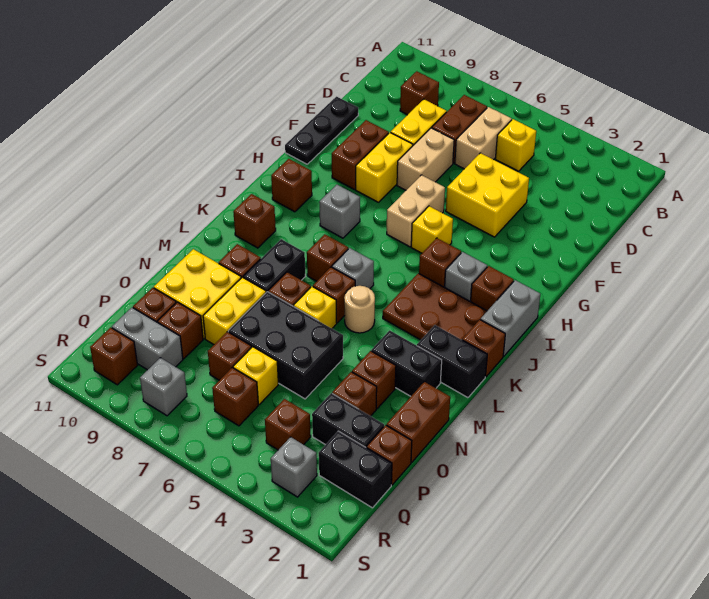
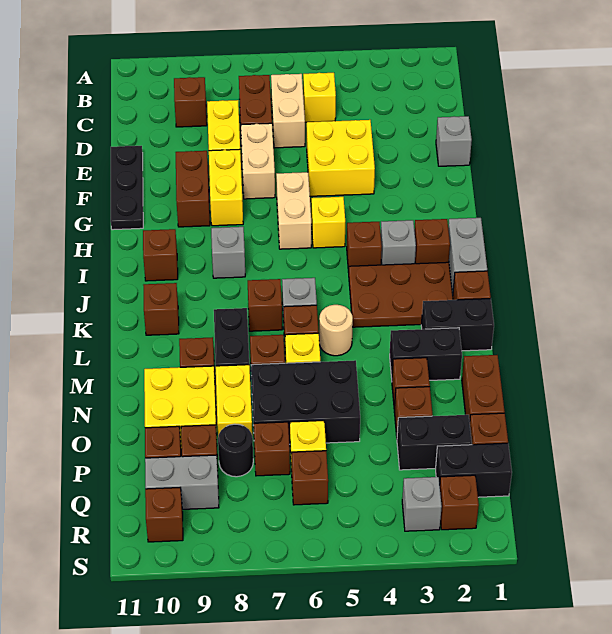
none -> black round brick P8 level 1
brown brick Q4 level 1 -> brown brick R2 level 1
grey brick R8 level 1 -> grey brick E1 level 1

